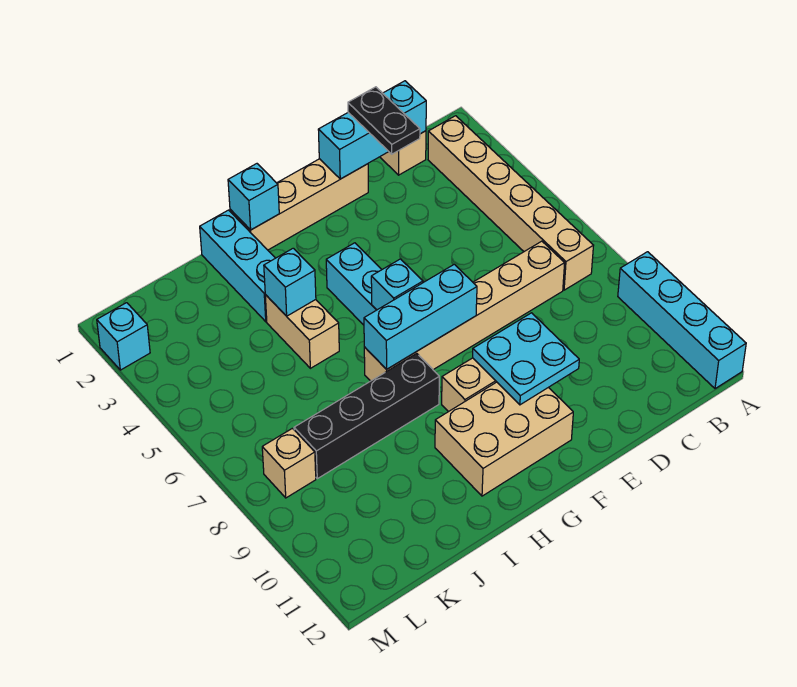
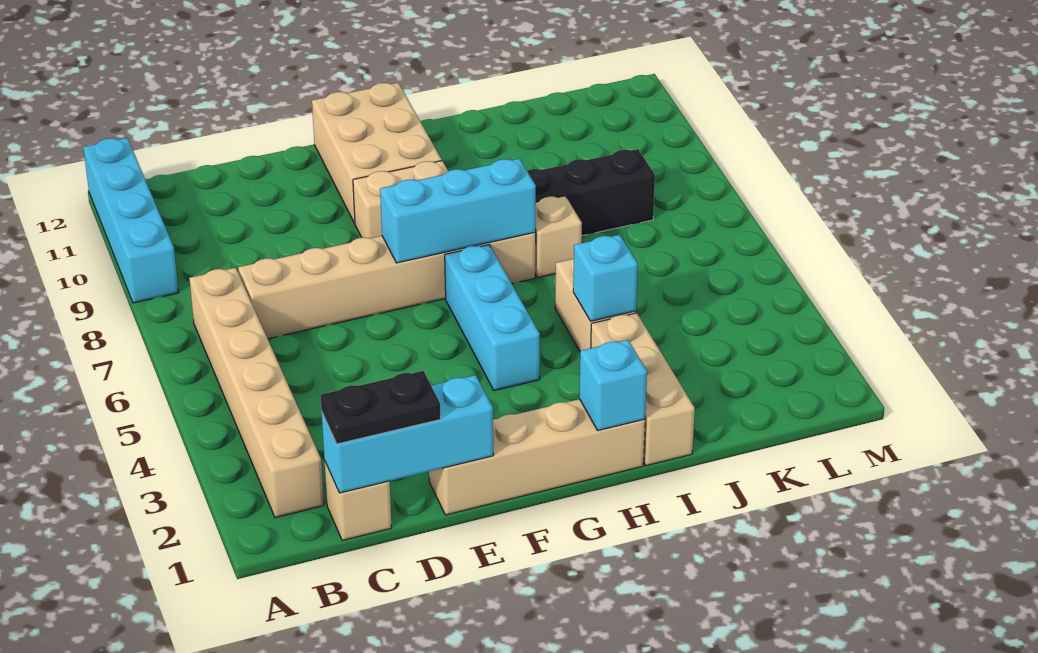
black plate D1:D2 level 3 -> black plate C1:D1 level 3
cyan plate E9:F10 level 2 -> none
tan brick F10:H11 level 1 -> tan brick F10:G12 level 1
cyan brick G6 level 2 -> none
cyan brick I1:I3 level 1 -> tan brick I1:I3 level 1
tan brick L8 level 1 -> tan brick I7 level 1
cyan brick M2 level 1 -> none

